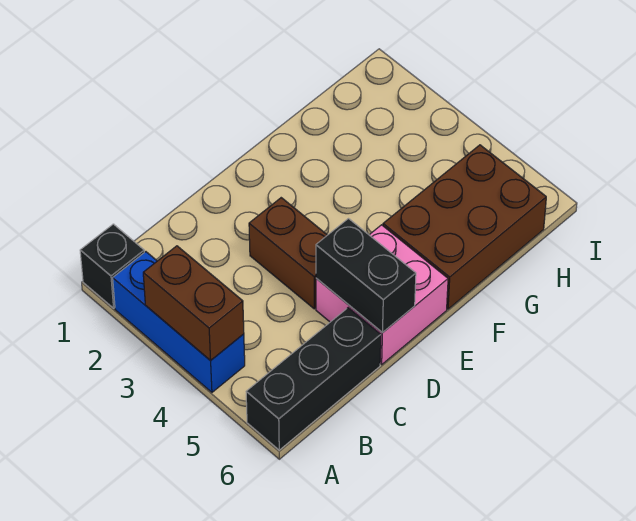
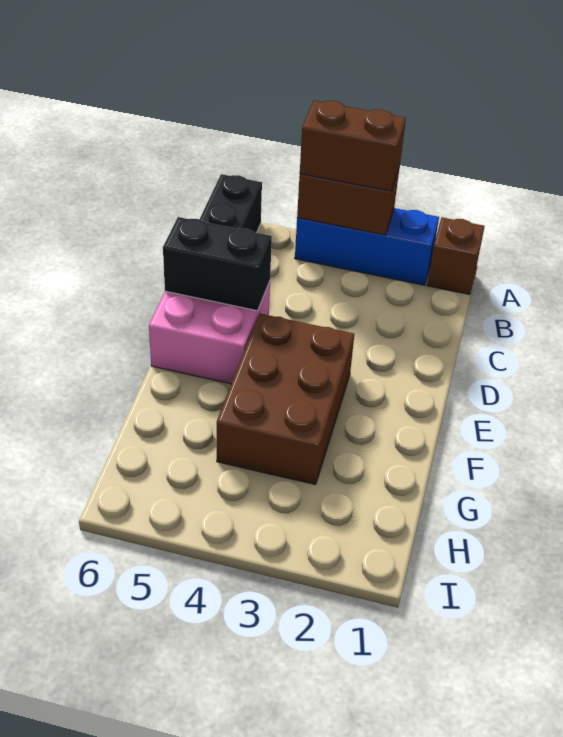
black brick A1 level 1 -> brown brick A1 level 1
brown brick D3:D4 level 1 -> brown brick A3:A4 level 3
brown brick F5:H6 level 1 -> brown brick E3:G4 level 1

